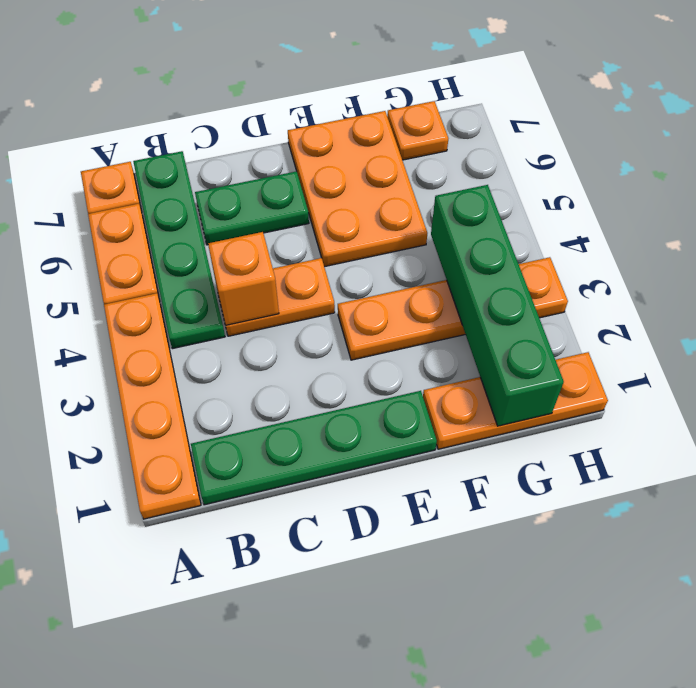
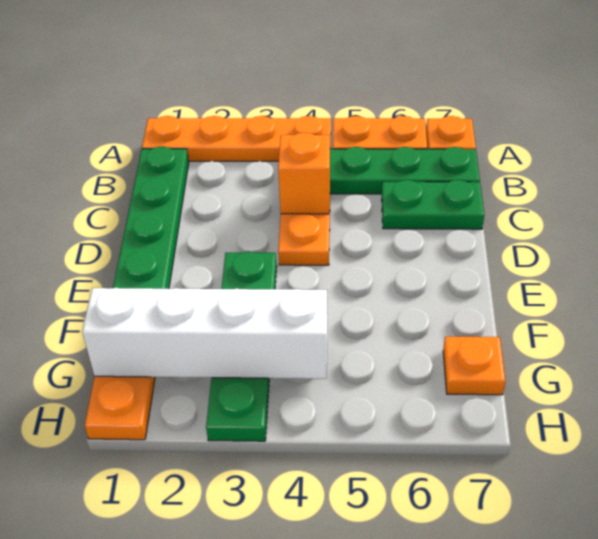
green plate C6:D6 level 1 -> green plate C6:C7 level 1
orange plate E3:H3 level 1 -> green plate E3:H3 level 1
orange plate E5:F7 level 1 -> none
green brick G1:G4 level 2 -> white brick G1:G4 level 2

